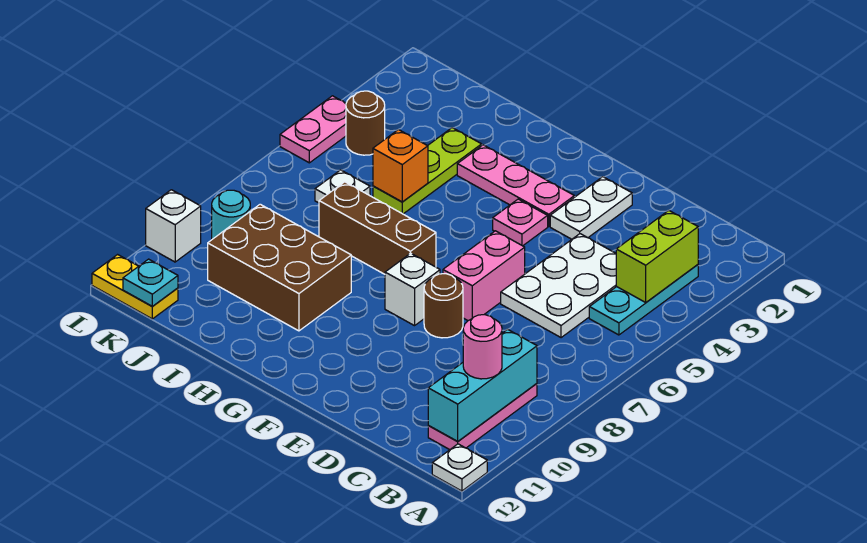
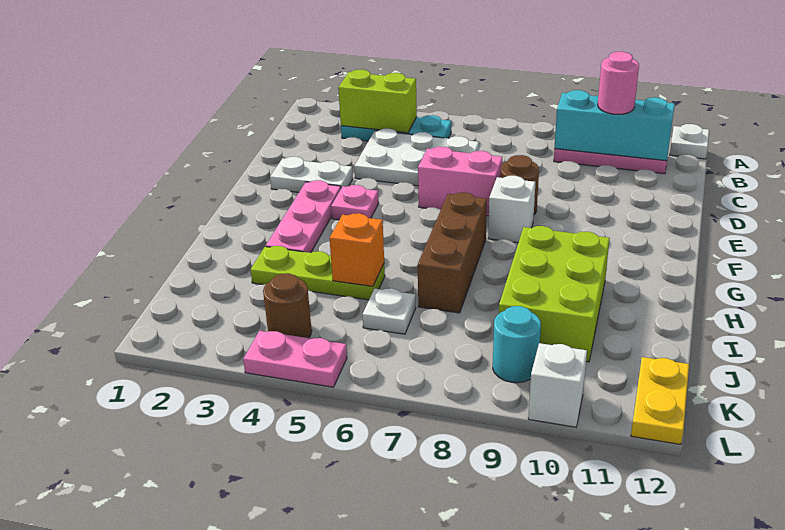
brown brick H9:J10 level 1 -> lime brick H9:J10 level 1
cyan plate K12 level 2 -> none

